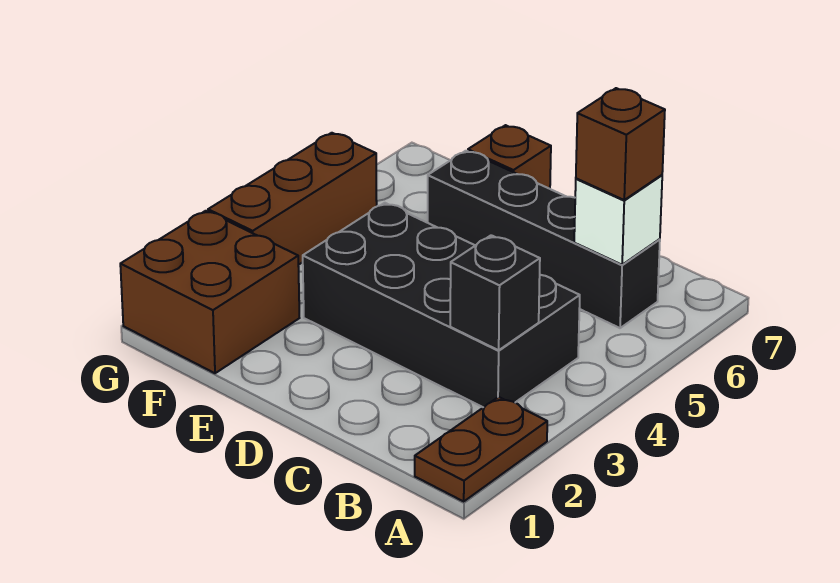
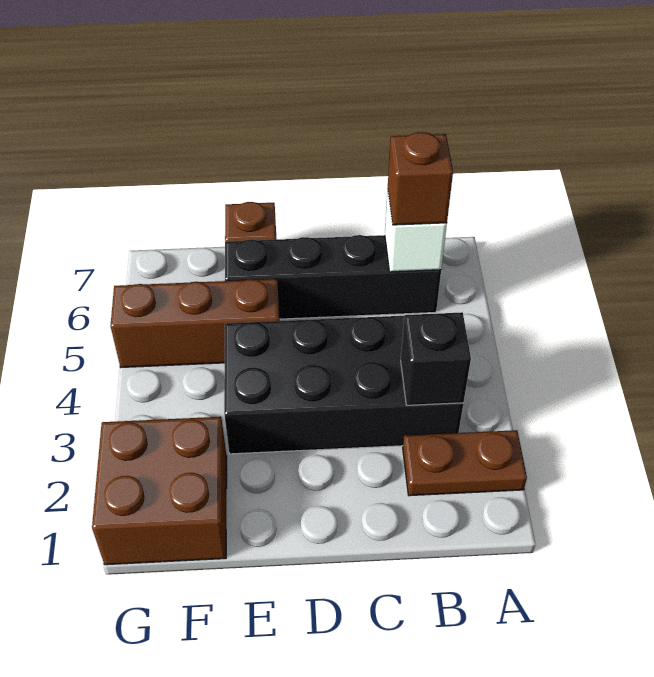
brown plate A1:A2 level 1 -> brown plate A2:B2 level 1
brown brick G3:G5 level 1 -> brown brick E5:G5 level 1

